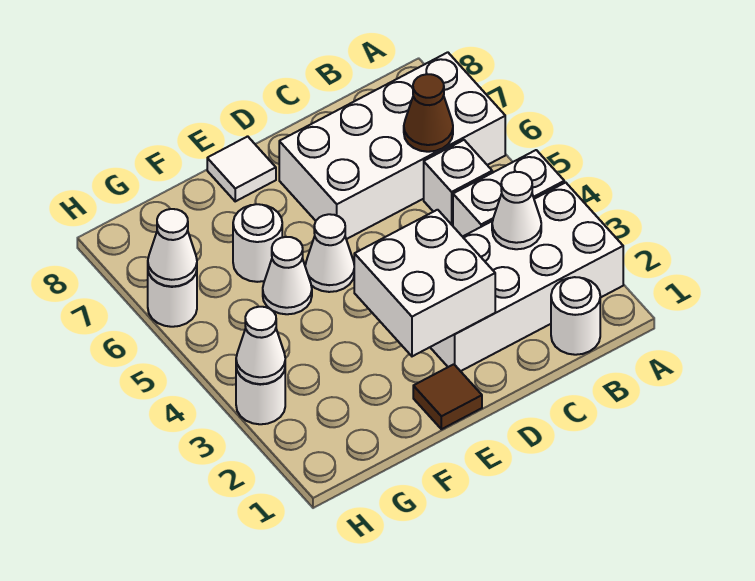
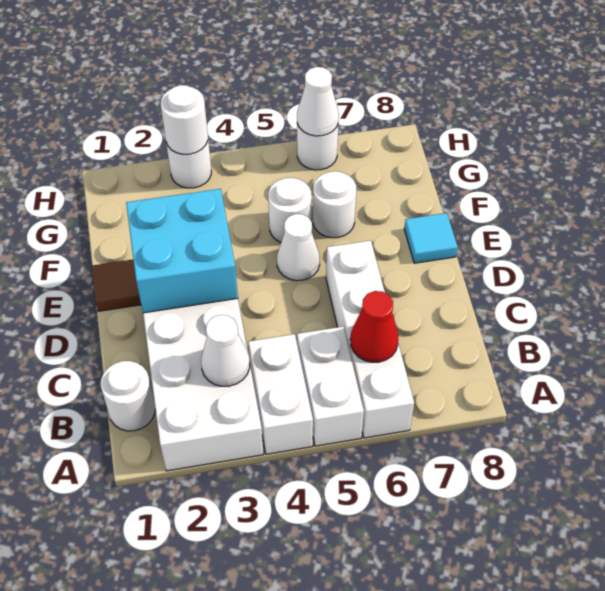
white brick A6:D7 level 1 -> white brick A6:D6 level 1
white brick B5 level 1 -> white brick A5:B5 level 1
brown cone B6 level 2 -> red cone B6 level 2
white brick D2:E3 level 2 -> cyan brick D2:E3 level 2
white tile E8 level 1 -> cyan tile E8 level 1
white cone F5 level 1 -> white round brick F5 level 1
white cone H3 level 2 -> white round brick H3 level 2

